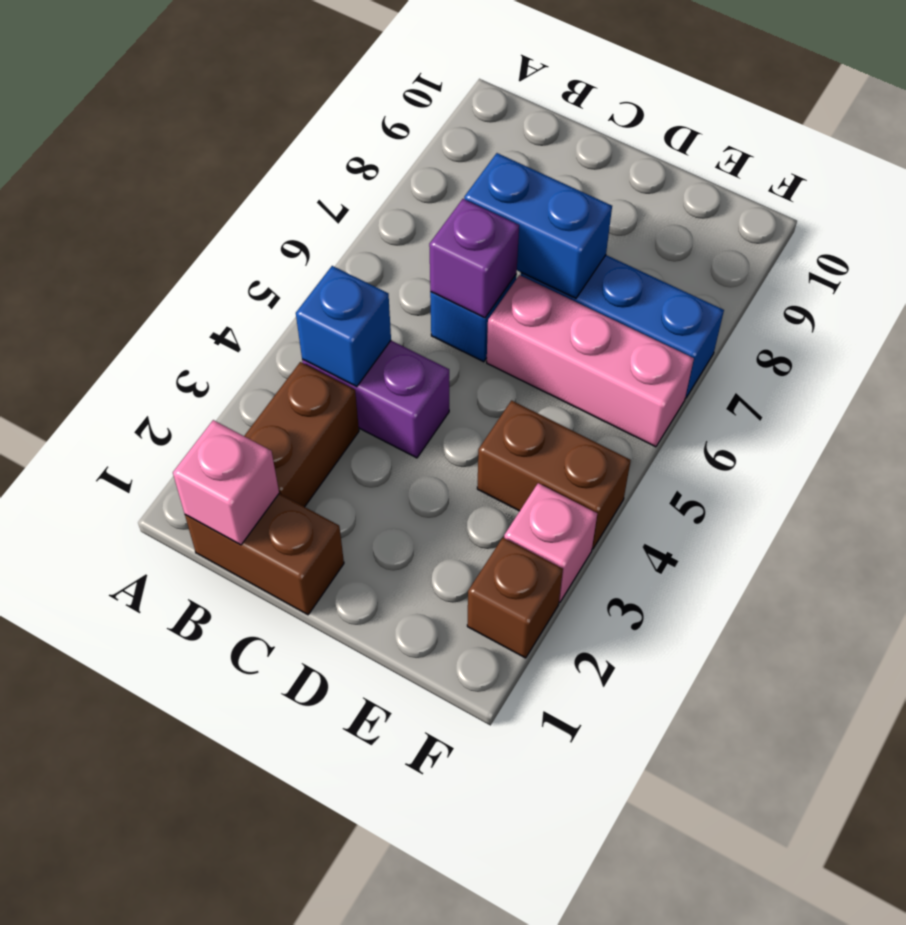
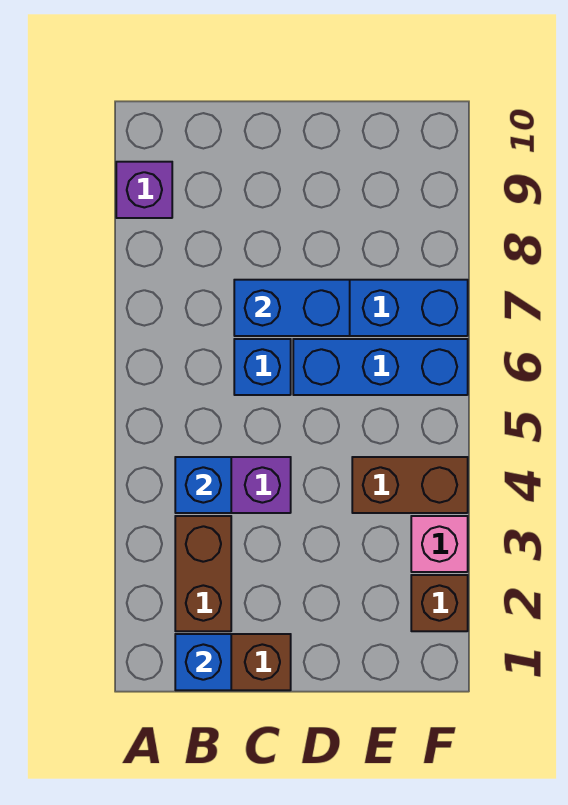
pink brick B1 level 2 -> blue brick B1 level 2
purple brick C6 level 2 -> purple brick A9 level 1
pink brick D6:F6 level 1 -> blue brick D6:F6 level 1

